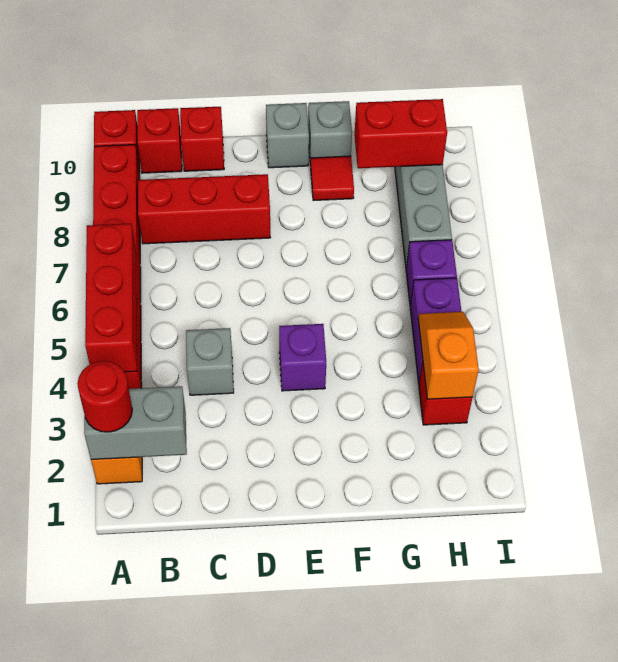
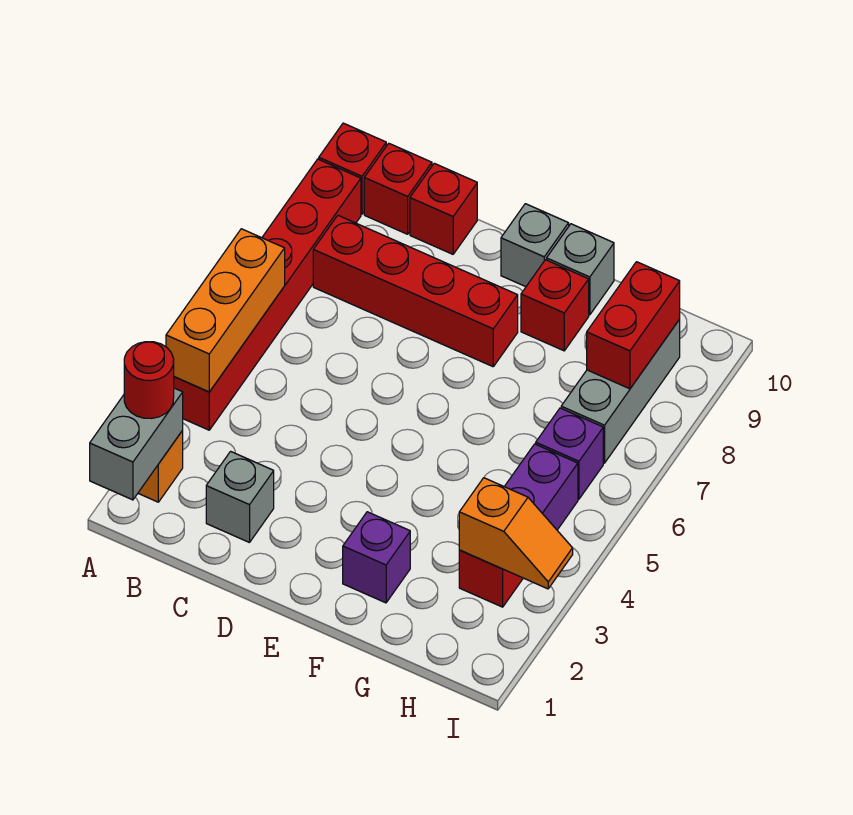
grey brick A2:B2 level 2 -> grey brick A1:A2 level 2
red brick A4:A6 level 2 -> orange brick A4:A6 level 2
red brick B8:D8 level 1 -> red brick B8:E8 level 1
grey brick C4 level 1 -> grey brick C2 level 1
purple brick E4 level 1 -> purple brick F2 level 1
red tile F9 level 1 -> red brick F9 level 1
red brick G9:H9 level 2 -> red brick H8:H9 level 2
orange slope H3:H4 level 2 top 3 -> orange slope H3:I3 level 2 top H

